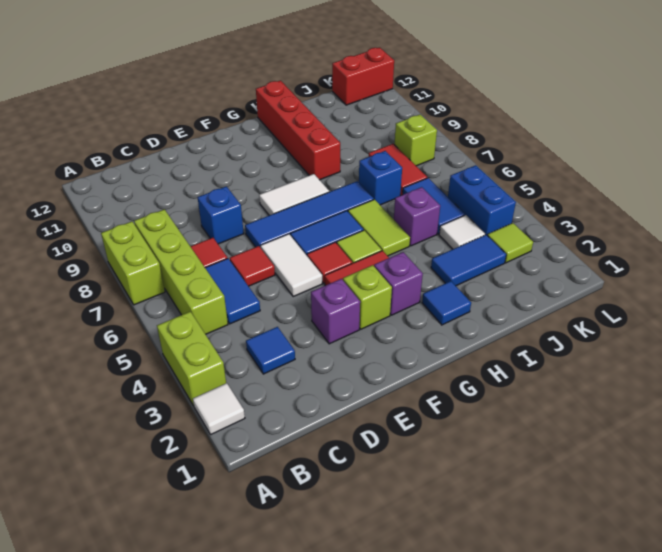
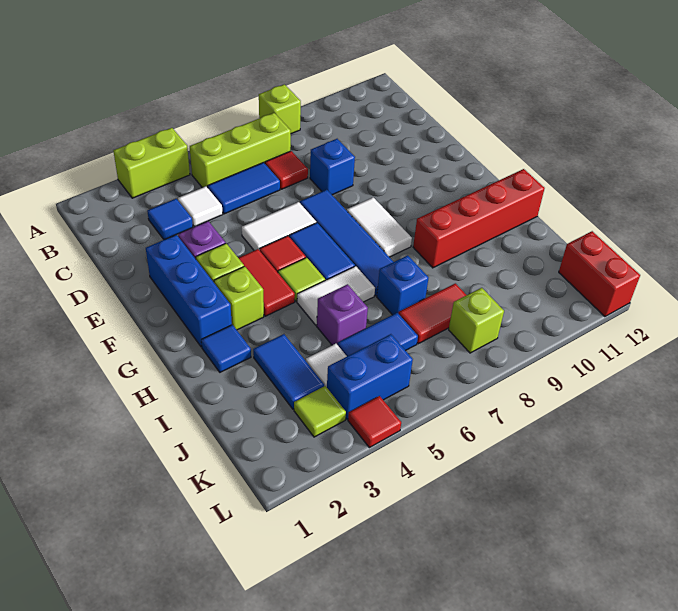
white tile A2 level 1 -> white tile C4 level 1
lime brick A7:A8 level 1 -> lime brick A8 level 1
lime brick B5:B8 level 1 -> lime brick B5:B7 level 1
red tile D6 level 1 -> red tile L4 level 1
none -> blue brick E2:G2 level 1
purple brick G3 level 1 -> lime brick G3 level 1
lime tile H5:H6 level 1 -> white tile H5:H6 level 1

